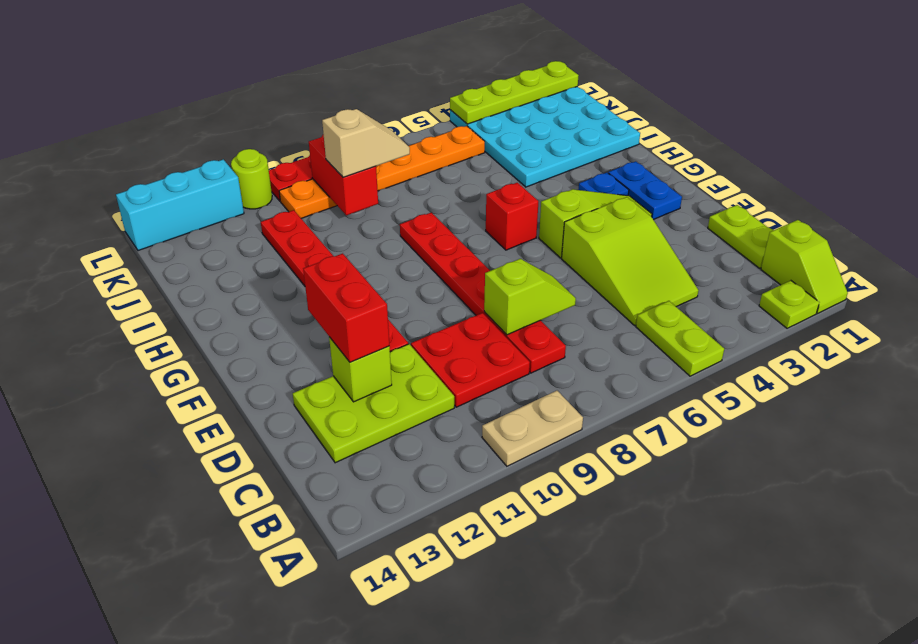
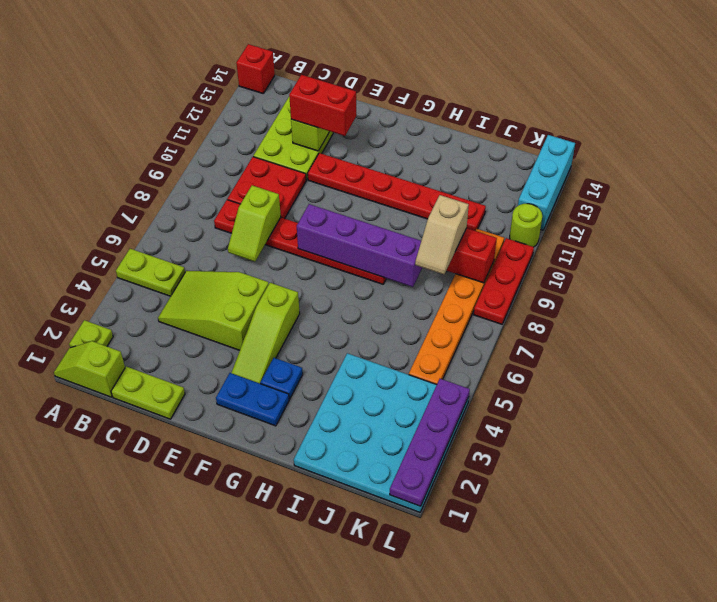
tan plate A9:A10 level 1 -> none
none -> purple brick F8:I8 level 2
red brick G6 level 1 -> red brick A14 level 1
lime plate L1:L4 level 2 -> purple plate L1:L4 level 2

